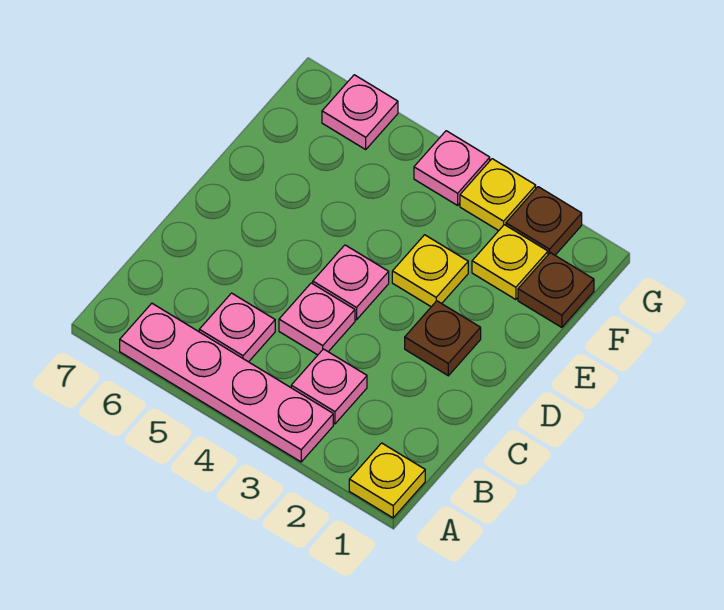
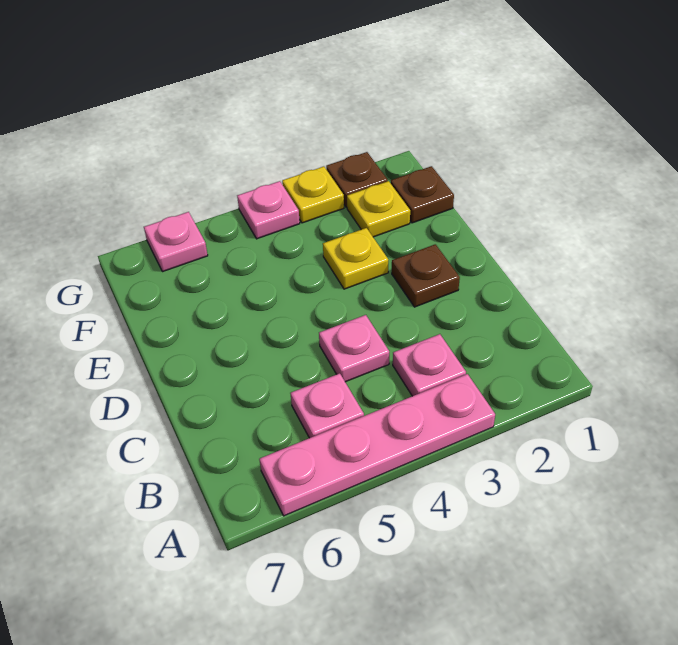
yellow plate A1 level 1 -> none
pink plate D4 level 1 -> none

